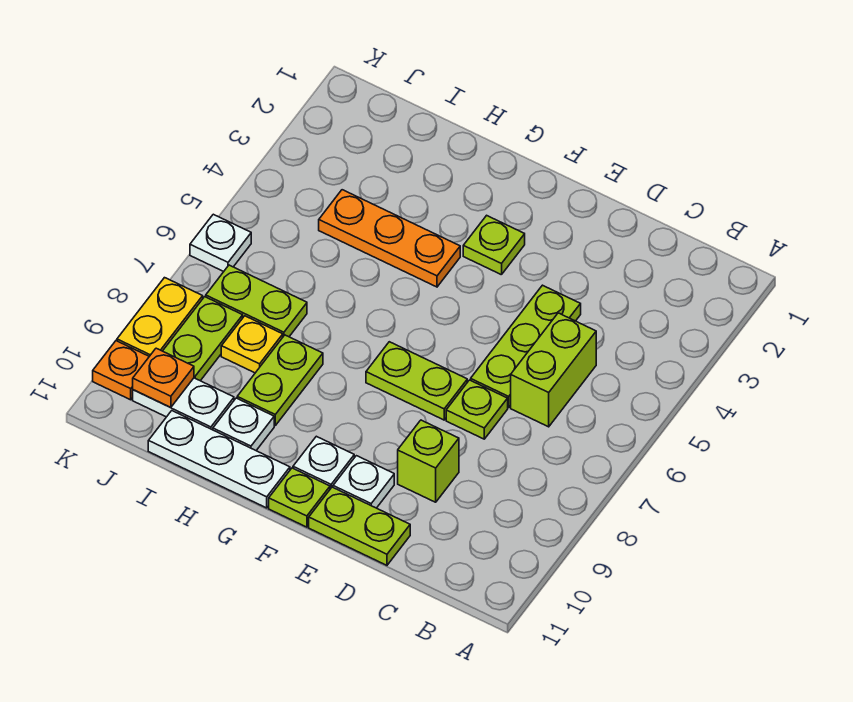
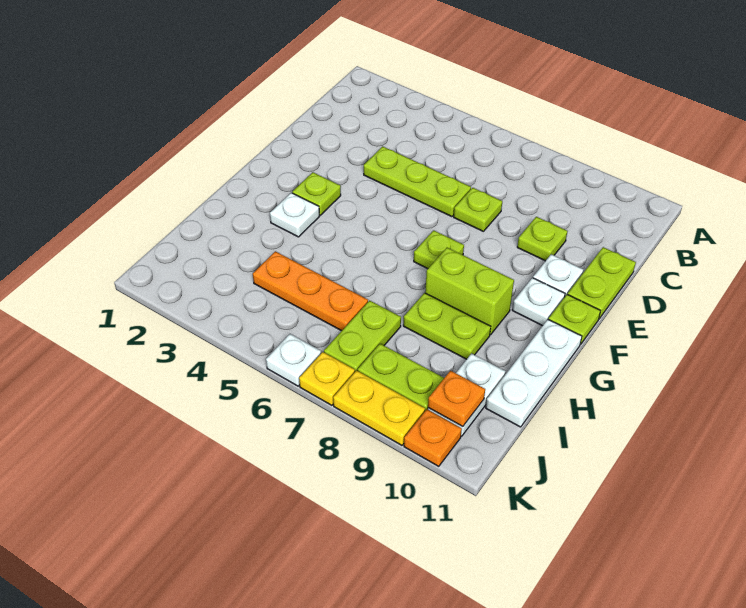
lime brick C5:C6 level 1 -> lime brick G8:G9 level 1
lime brick D9 level 1 -> lime plate D9 level 1
lime plate E7:F7 level 1 -> lime plate F7 level 1
orange plate G4:I4 level 1 -> orange plate I4:I6 level 1
white plate H10 level 1 -> white plate G3 level 1
yellow plate I8 level 1 -> yellow plate K7 level 1

